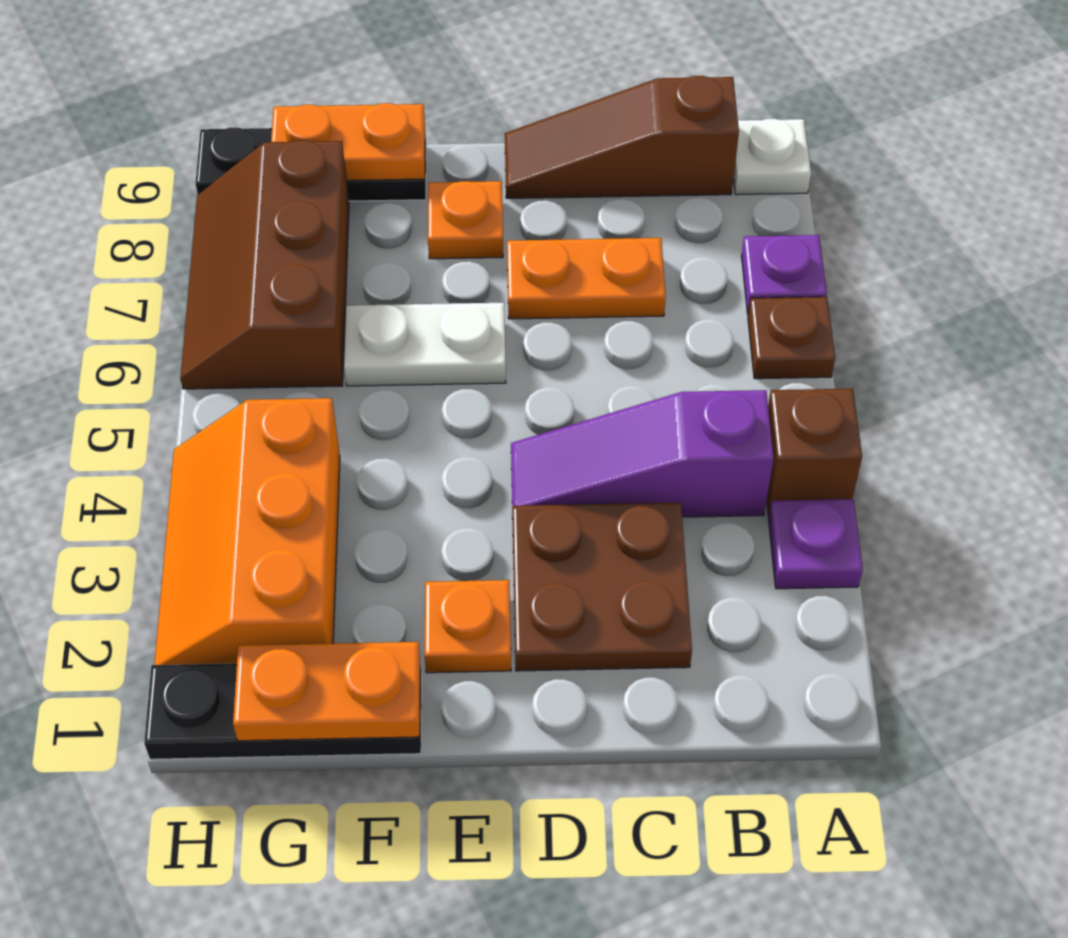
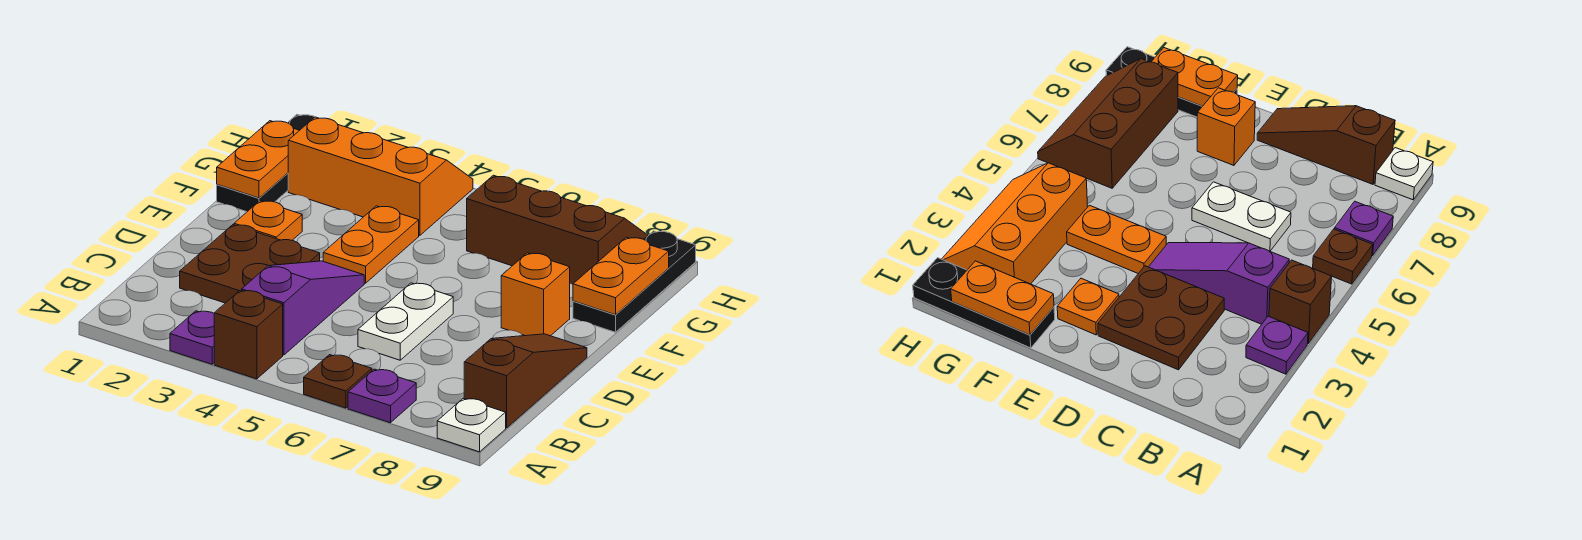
orange plate C7:D7 level 1 -> orange plate E4:F4 level 1
white plate E6:F6 level 1 -> white plate C6:D6 level 1
orange plate E8 level 1 -> orange brick E8 level 1

